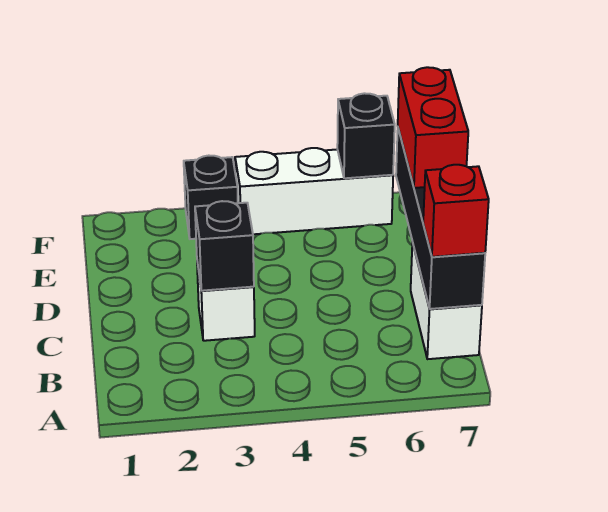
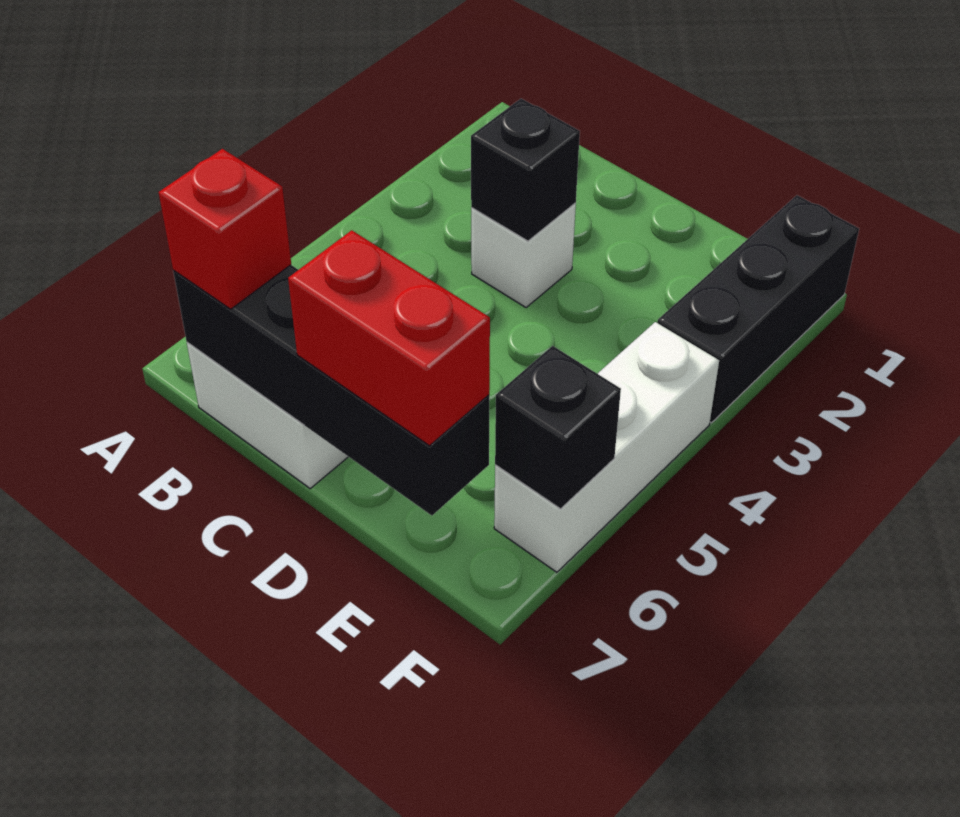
black brick F3 level 1 -> black brick F1:F3 level 1

